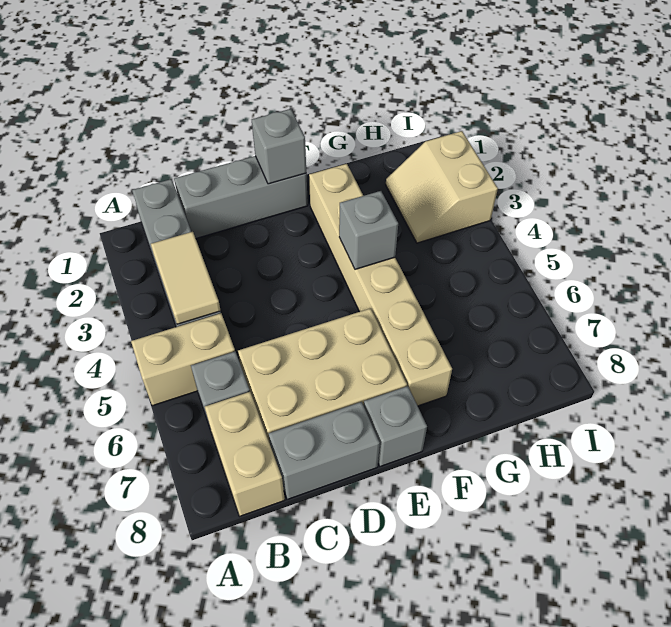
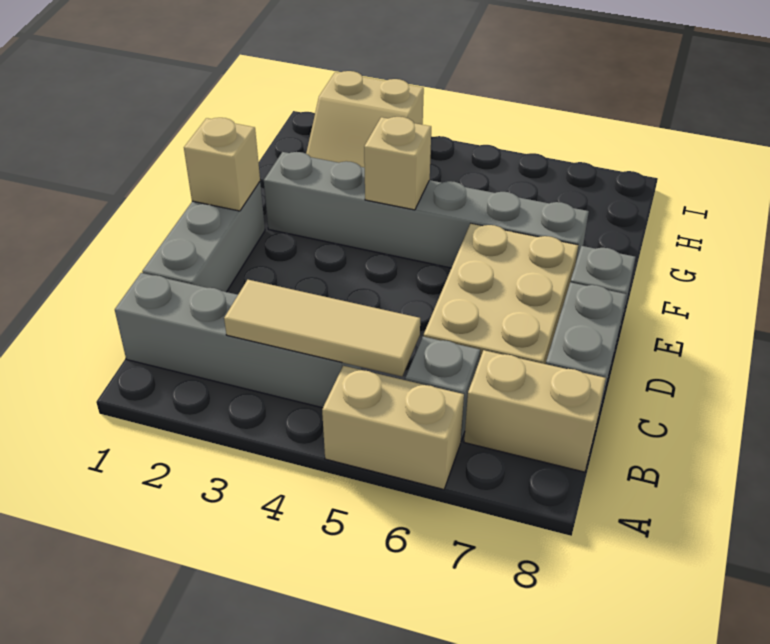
tan brick A5:B5 level 1 -> tan brick A5:A6 level 1
tan tile B3:B4 level 2 -> tan tile B3:B5 level 2
grey brick E1 level 2 -> tan brick E1 level 2
tan brick F2:F7 level 1 -> grey brick F2:F7 level 1
grey brick F4 level 2 -> tan brick F4 level 2

